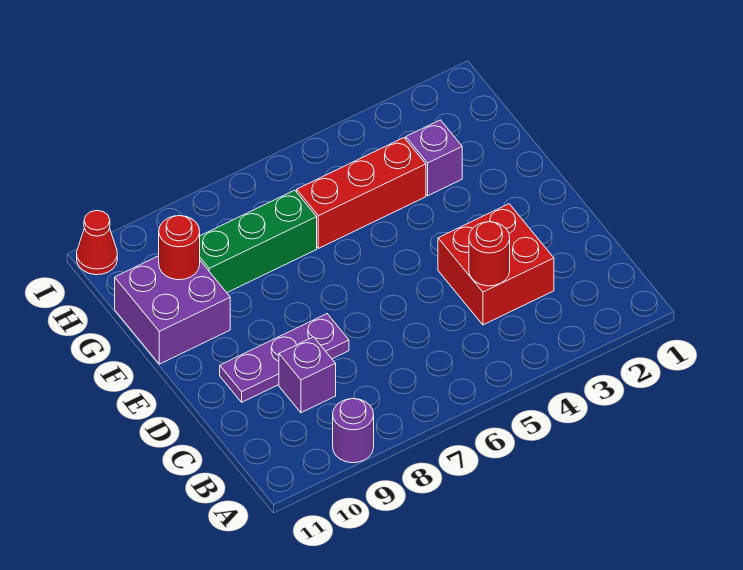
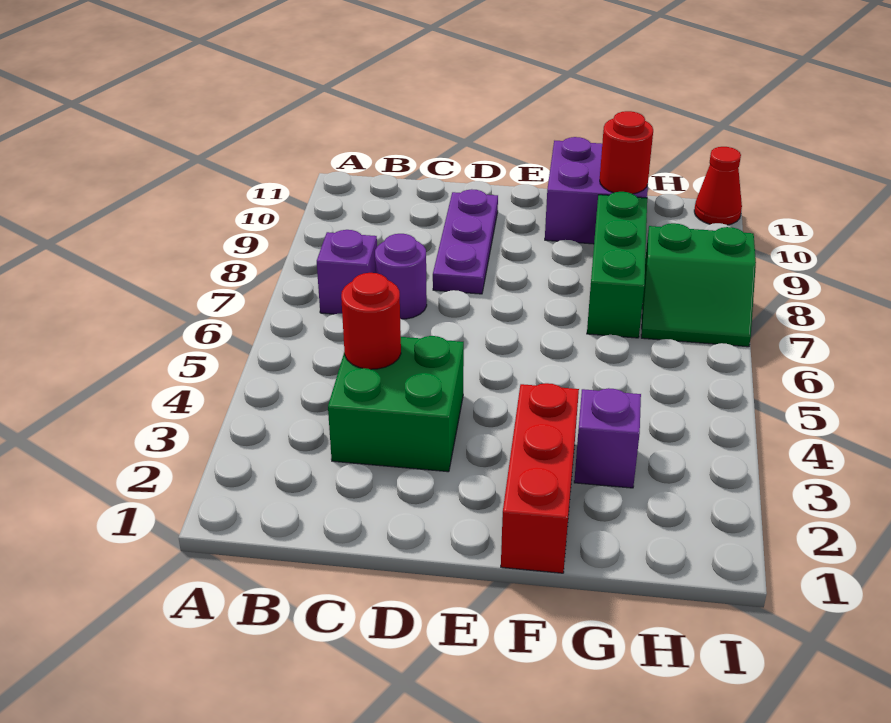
purple round brick A9 level 1 -> purple round brick C7 level 1
red brick C3:D4 level 1 -> green brick C3:D4 level 1
purple brick C9 level 1 -> purple brick B7 level 1
red brick G4:G6 level 1 -> red brick F1:F3 level 1
none -> green slope H7:I8 level 1 top 8

